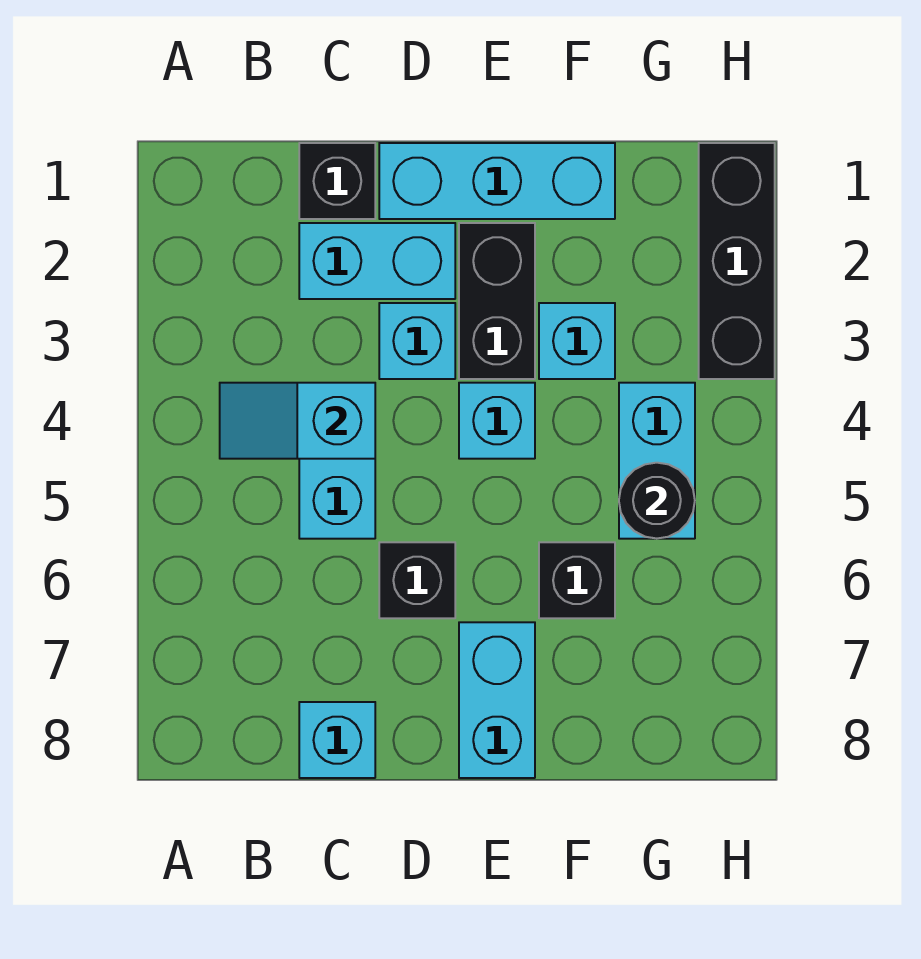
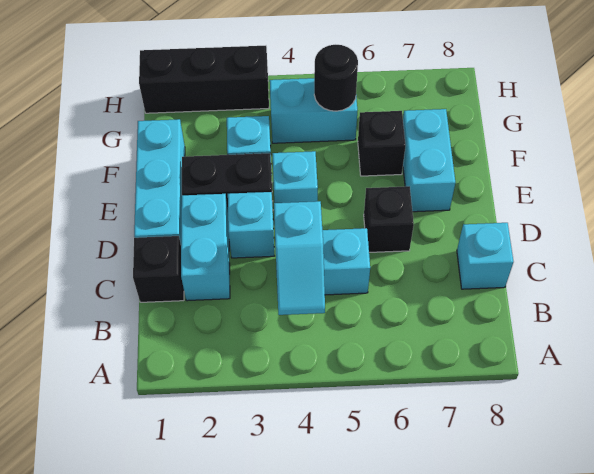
cyan brick E7:E8 level 1 -> cyan brick E7:F7 level 1

